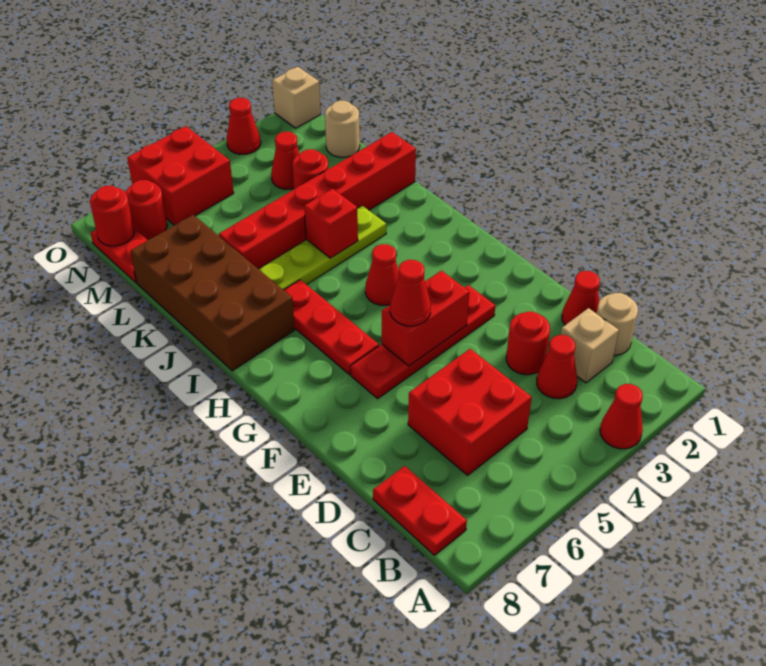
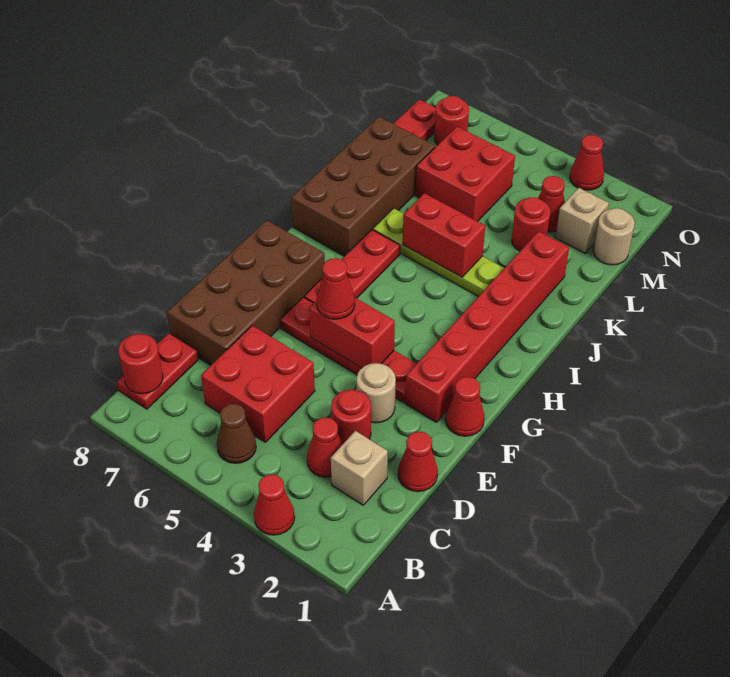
none -> brown cone B5 level 1
tan round brick C1 level 1 -> tan round brick E3 level 1
none -> brown brick D7:G8 level 1
red cone H4 level 1 -> red cone F1 level 1
red brick J4 level 2 -> red brick J4:J5 level 2
red brick K1:K6 level 1 -> red brick F2:K2 level 1
red brick N5:O6 level 1 -> red brick L5:M6 level 1
red round brick N8 level 2 -> red round brick B8 level 2
tan brick O1 level 1 -> tan brick M2 level 1

